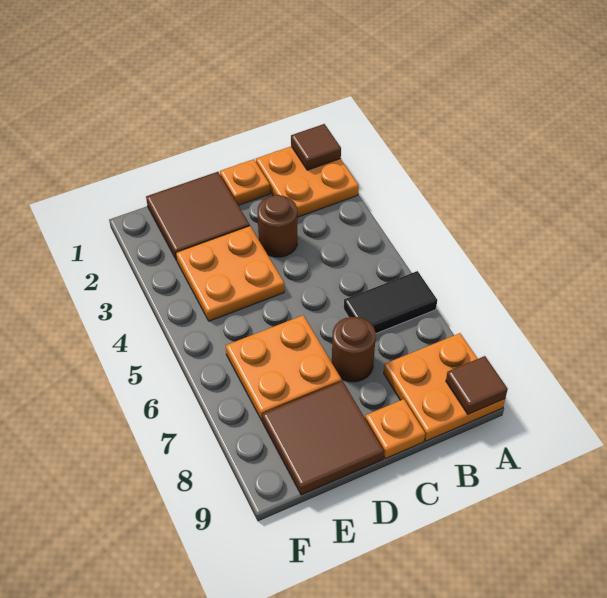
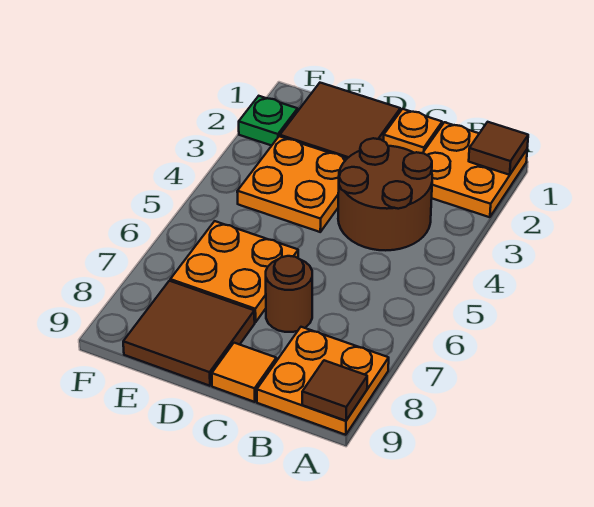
black tile A6:B6 level 1 -> none
brown round brick C3 level 1 -> brown round brick B3:C4 level 1
orange plate C9 level 1 -> orange tile C9 level 1
none -> green plate F2 level 1

